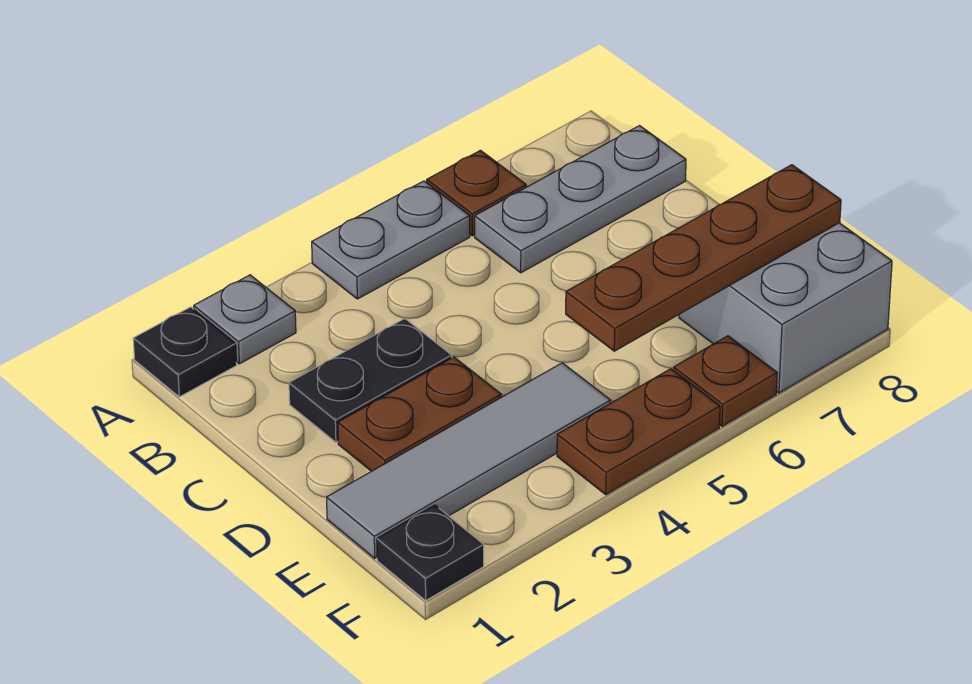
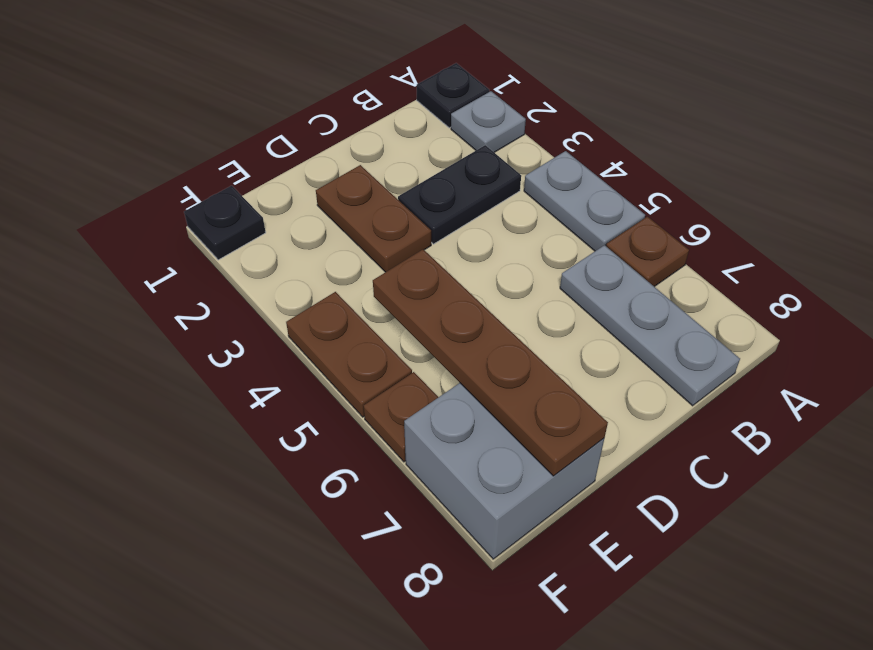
black plate C2:C3 level 1 -> black plate B3:C3 level 1
grey tile E1:E4 level 1 -> none

